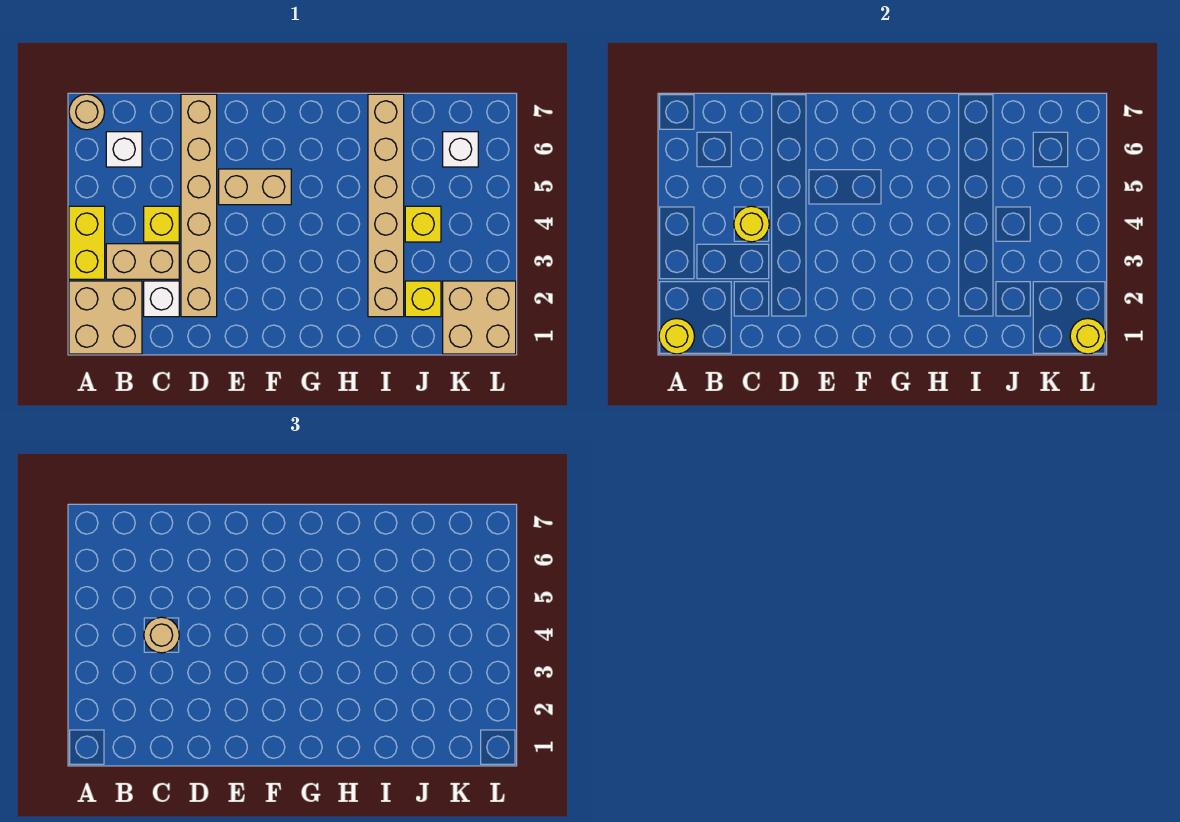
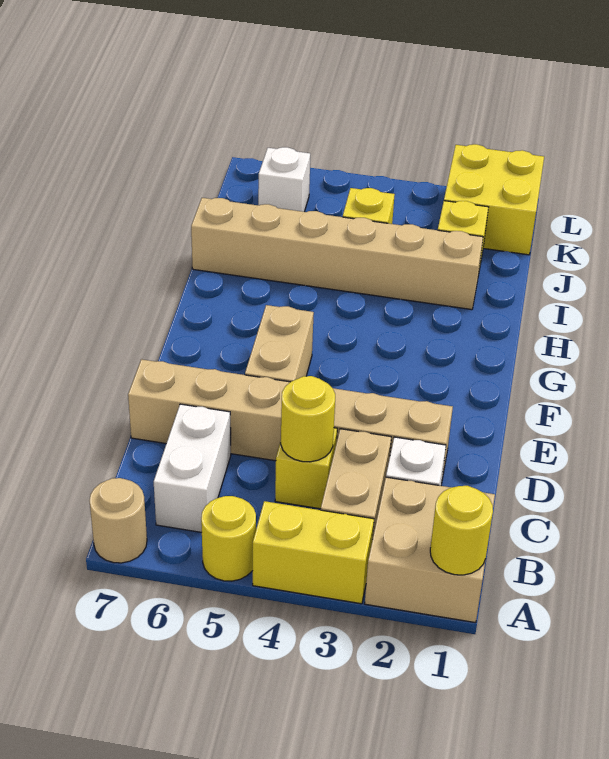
white brick B6 level 1 -> white brick B6:C6 level 1
tan round brick C4 level 3 -> none
tan brick K1:L2 level 1 -> yellow brick K1:L2 level 1
yellow round brick L1 level 2 -> yellow round brick A5 level 1

